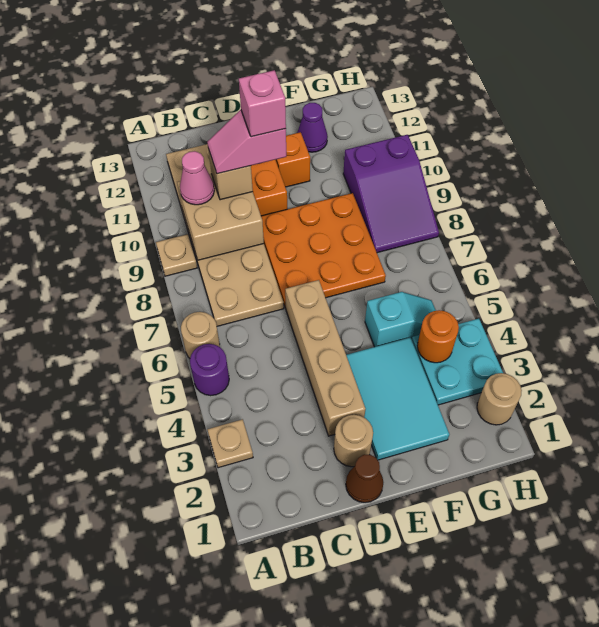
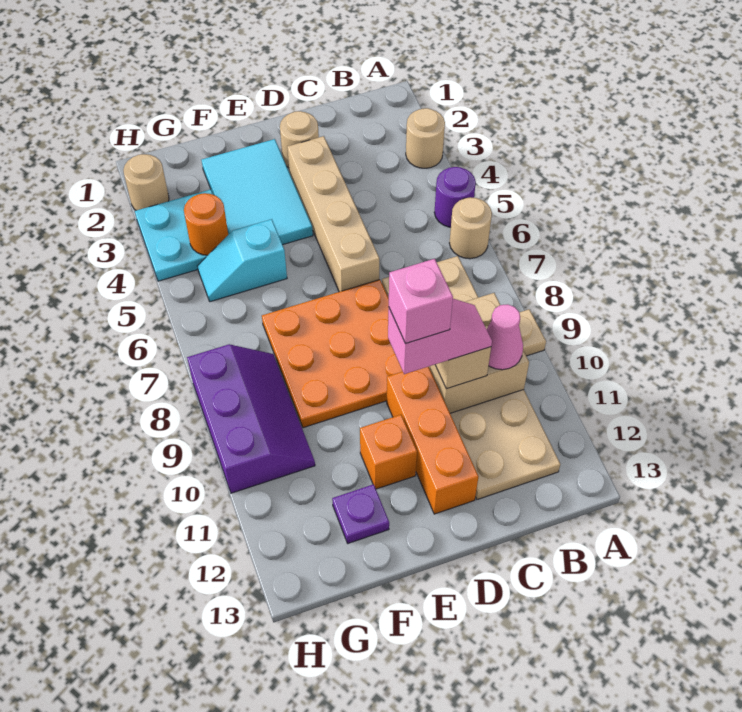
tan plate A3 level 1 -> tan round brick A3 level 1
brown cone D1 level 1 -> none
purple cone F12 level 1 -> purple plate F12 level 1
purple slope G8:H10 level 1 top 10 -> purple slope G8:H10 level 1 top H

